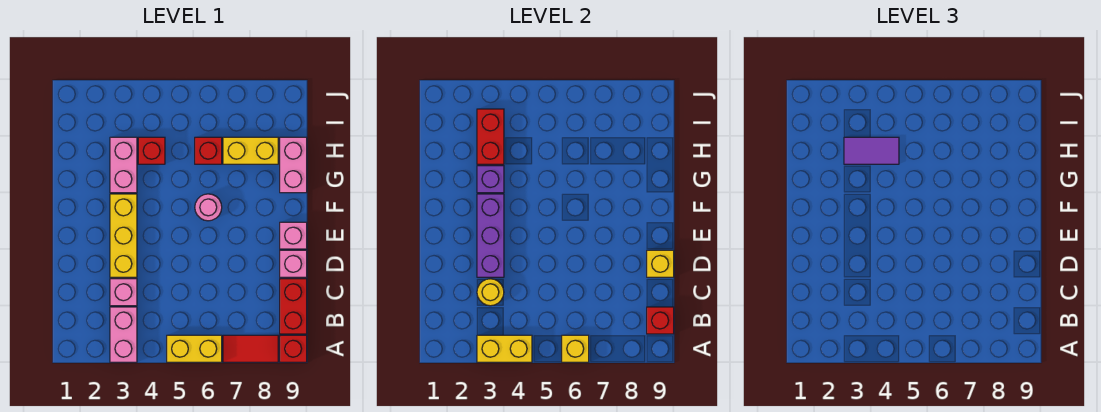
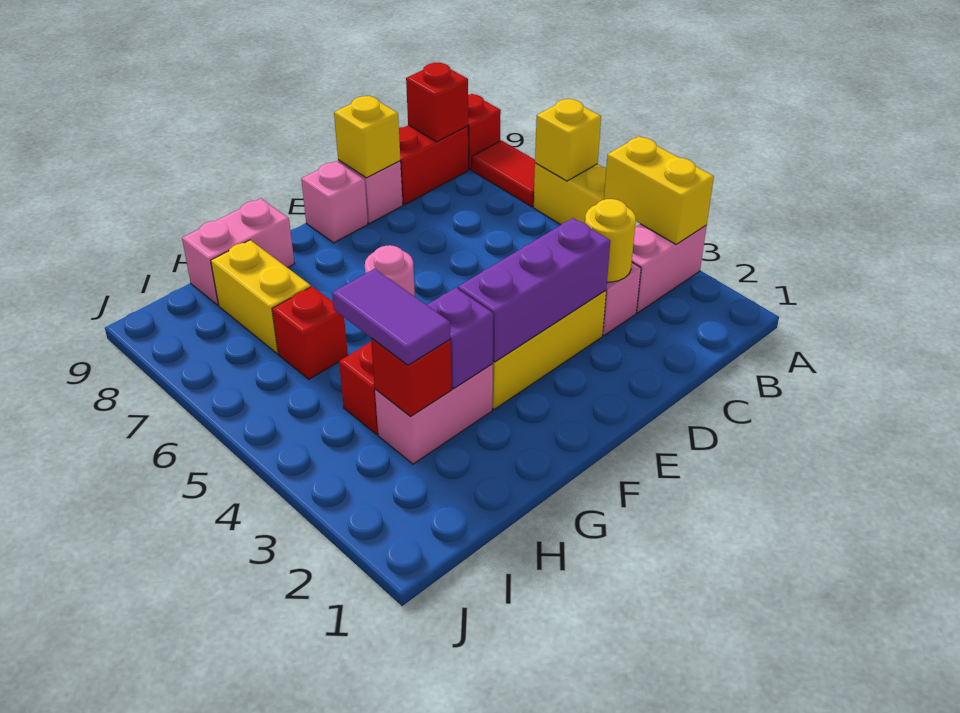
red brick H3:I3 level 2 -> red brick H3 level 2

